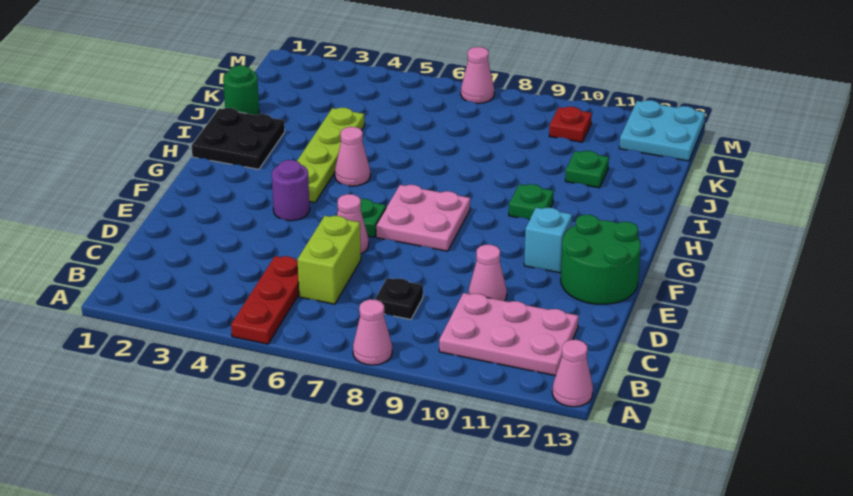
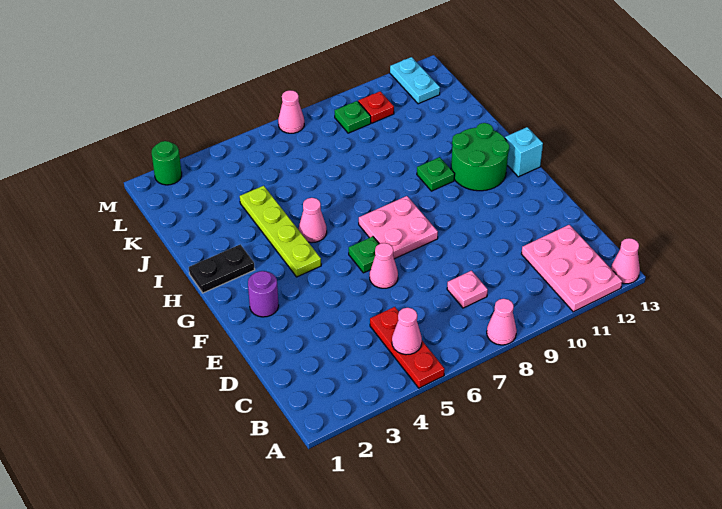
pink plate B10:C12 level 1 -> pink plate A11:C12 level 1
lime brick C6:D6 level 1 -> none
black plate C8 level 1 -> pink plate C8 level 1
pink cone D10 level 1 -> pink cone B5 level 2
green round brick E12:F13 level 1 -> green round brick G11:H12 level 1
purple round brick F4 level 1 -> purple round brick F2 level 1
cyan brick F11 level 1 -> cyan brick G13 level 1
black plate H1:I2 level 1 -> black plate H1:H2 level 1
green round brick J1 level 1 -> green round brick M2 level 1
green plate J11 level 1 -> green plate L9 level 1
cyan plate L12:M13 level 1 -> cyan plate L12:M12 level 1

